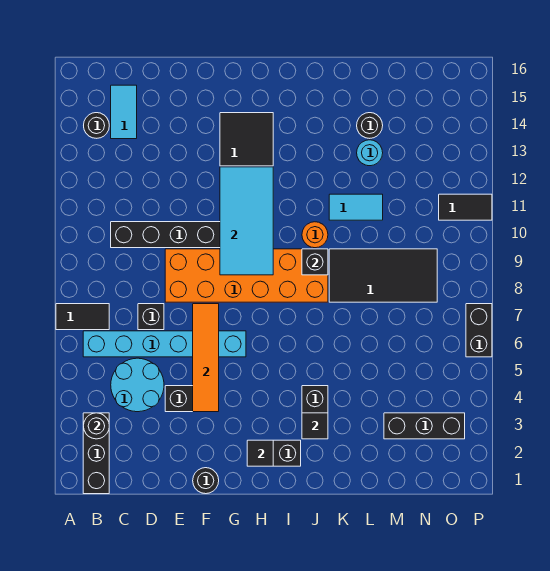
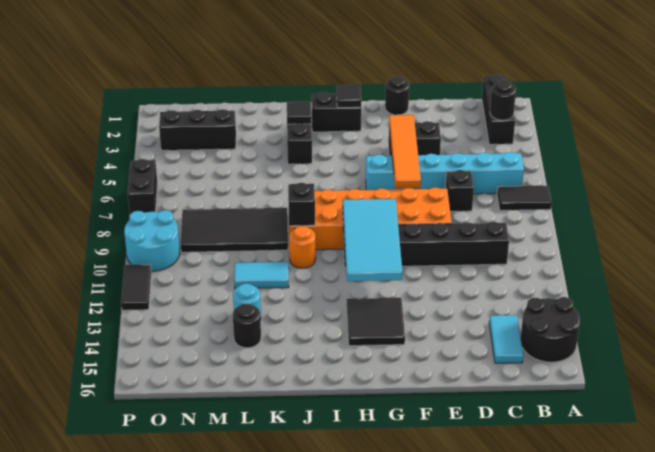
black round brick B14 level 1 -> black round brick A14:B15 level 1
cyan round brick C4:D5 level 1 -> cyan round brick O9:P10 level 1
black tile O11:P11 level 1 -> black tile P11:P12 level 1

